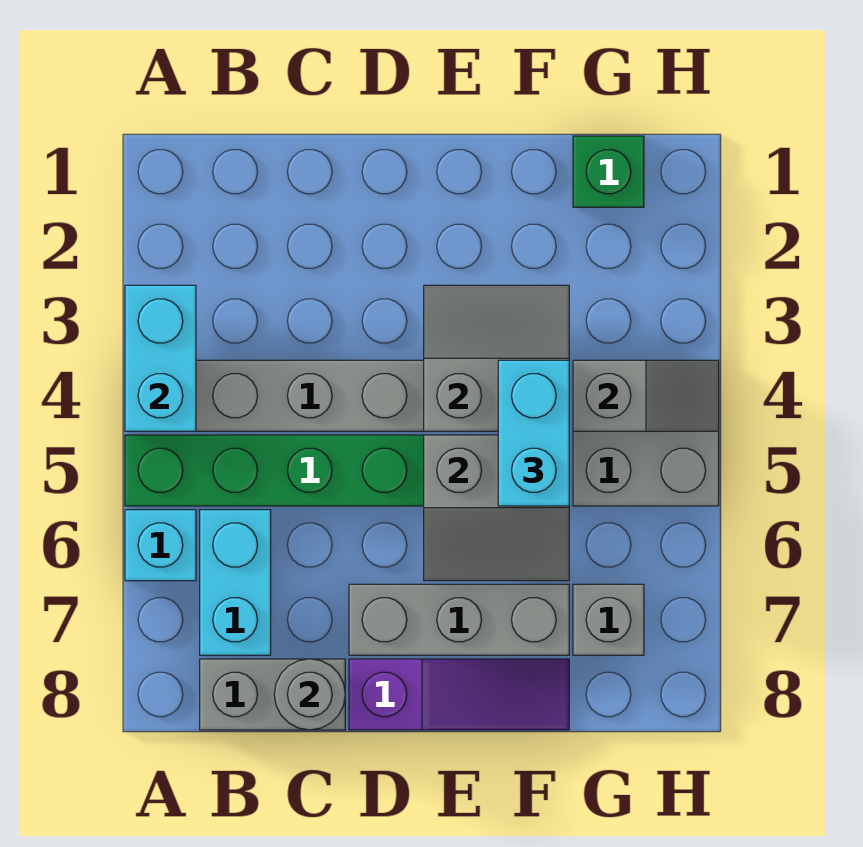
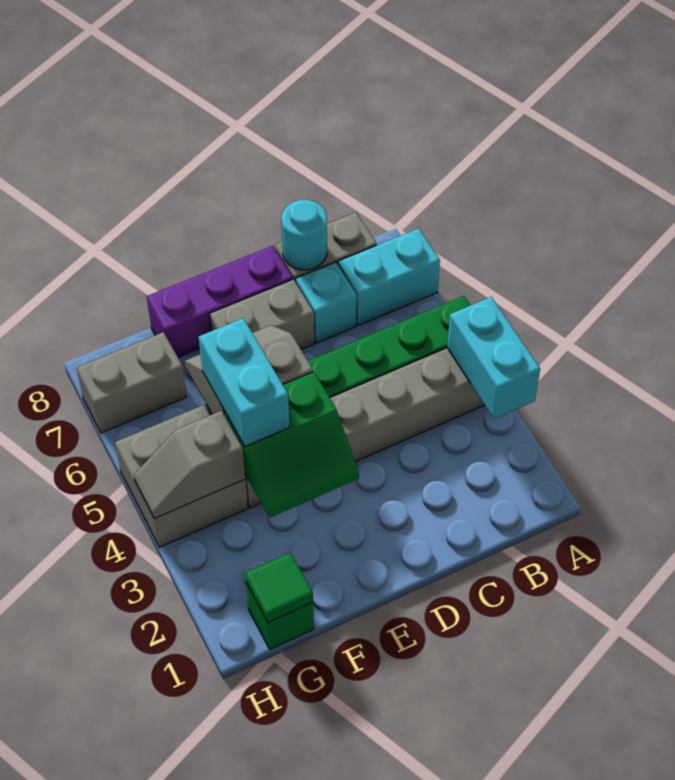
cyan brick A6 level 1 -> cyan brick C7 level 1
cyan brick B6:B7 level 1 -> cyan brick A7:B7 level 1
grey round brick C8 level 2 -> cyan round brick C8 level 2
grey brick D7:F7 level 1 -> grey brick D7:E7 level 1
purple slope D8:F8 level 1 top D -> purple brick D8:F8 level 1
grey slope E3:F4 level 2 top 4 -> green slope E3:F4 level 2 top 4
none -> green tile G1 level 2
grey brick G7 level 1 -> grey brick G7:H7 level 1

